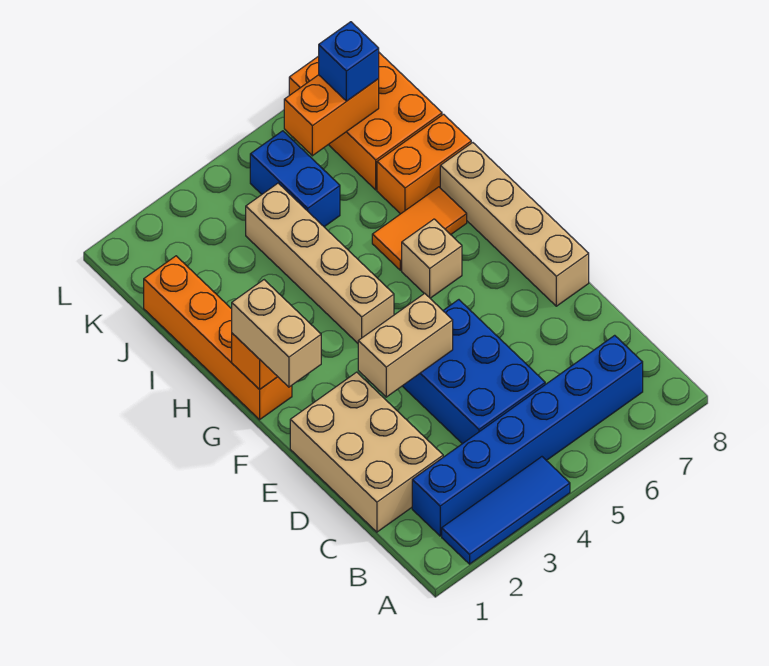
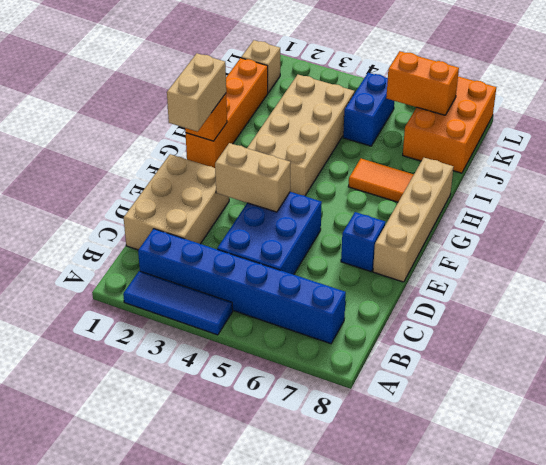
tan brick G4:J4 level 1 -> tan brick G3:J4 level 1
tan brick G6 level 1 -> tan brick K1 level 1
orange brick I7:I8 level 1 -> none
blue brick K7 level 3 -> blue brick E7 level 1

